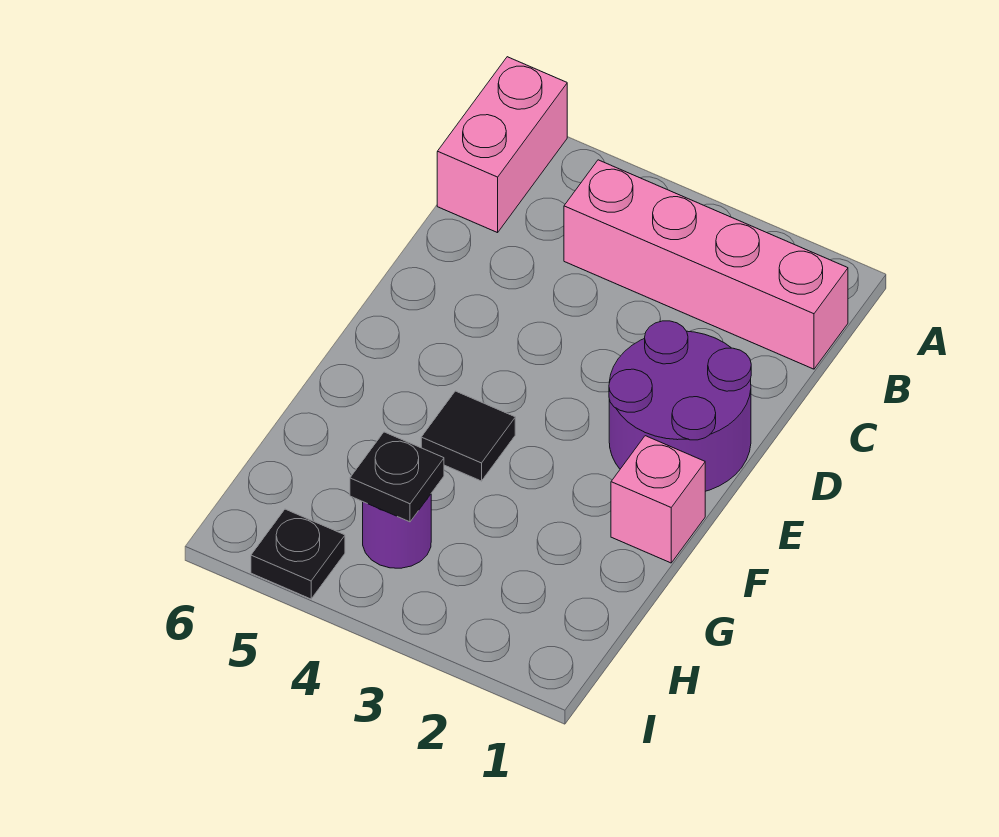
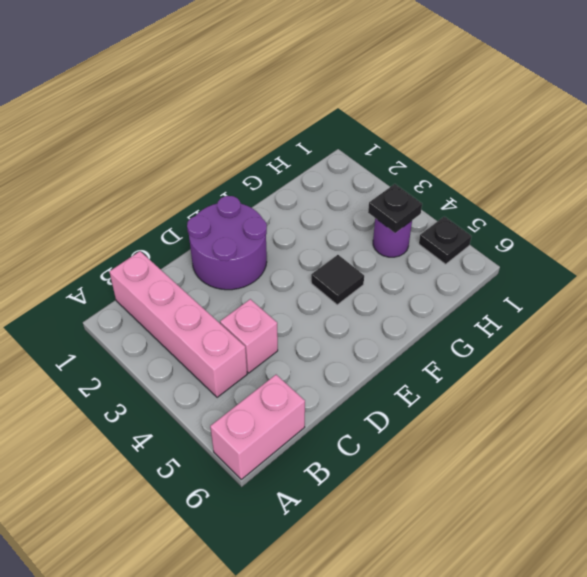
pink brick F1 level 1 -> pink brick C4 level 1

